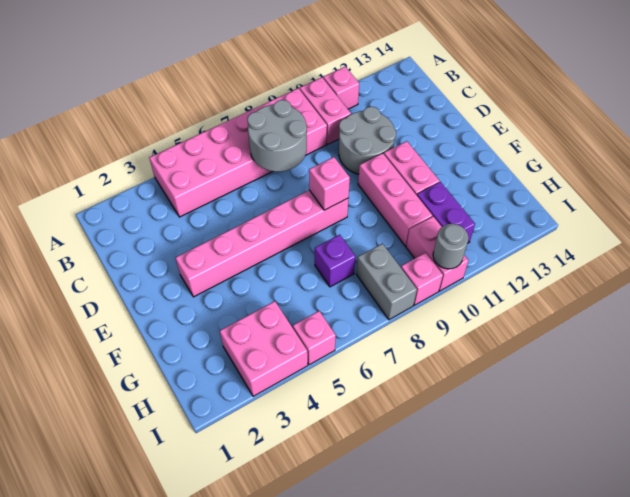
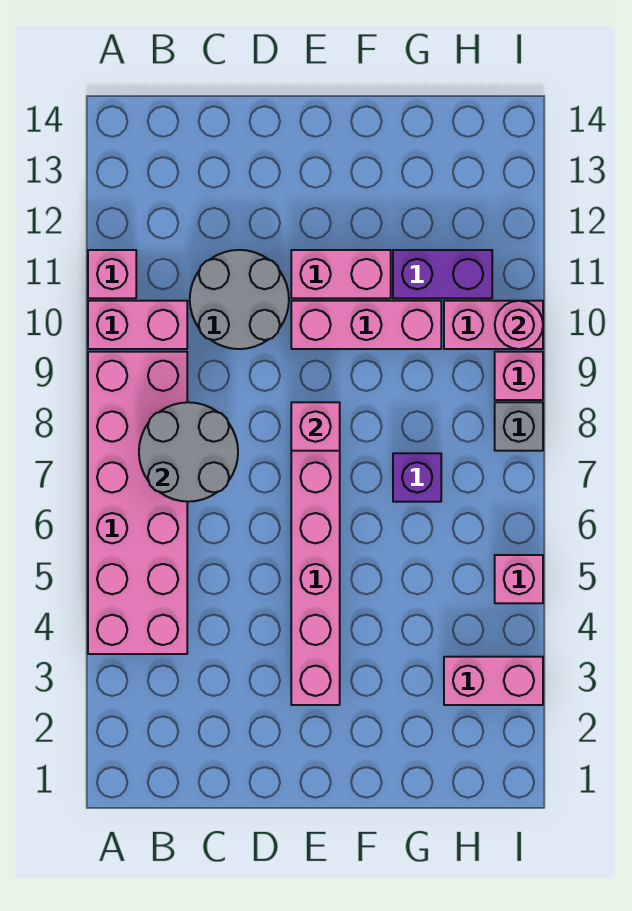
pink brick H3:I4 level 1 -> pink brick H3:I3 level 1
grey brick H8:I8 level 1 -> grey brick I8 level 1
grey round brick I10 level 2 -> pink round brick I10 level 2

